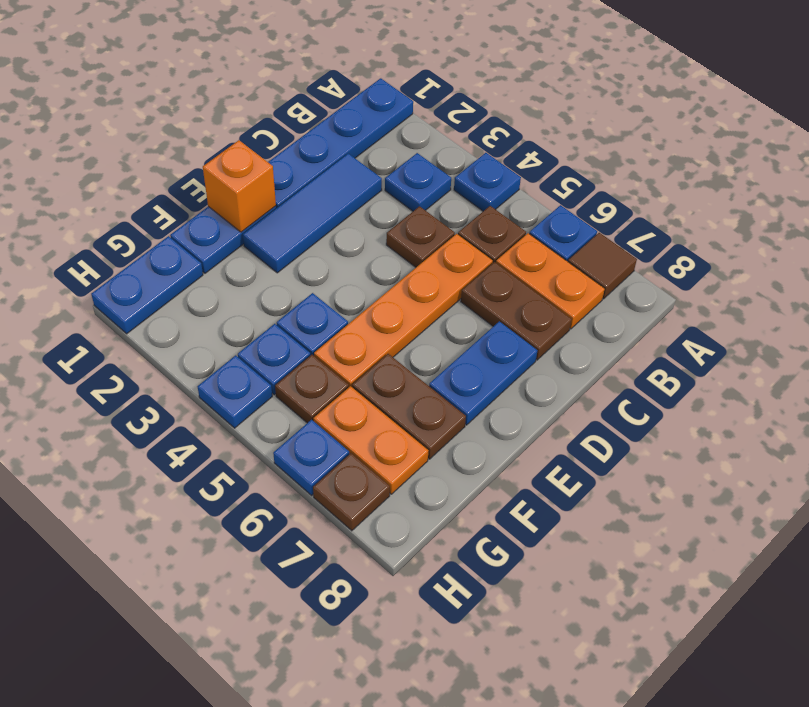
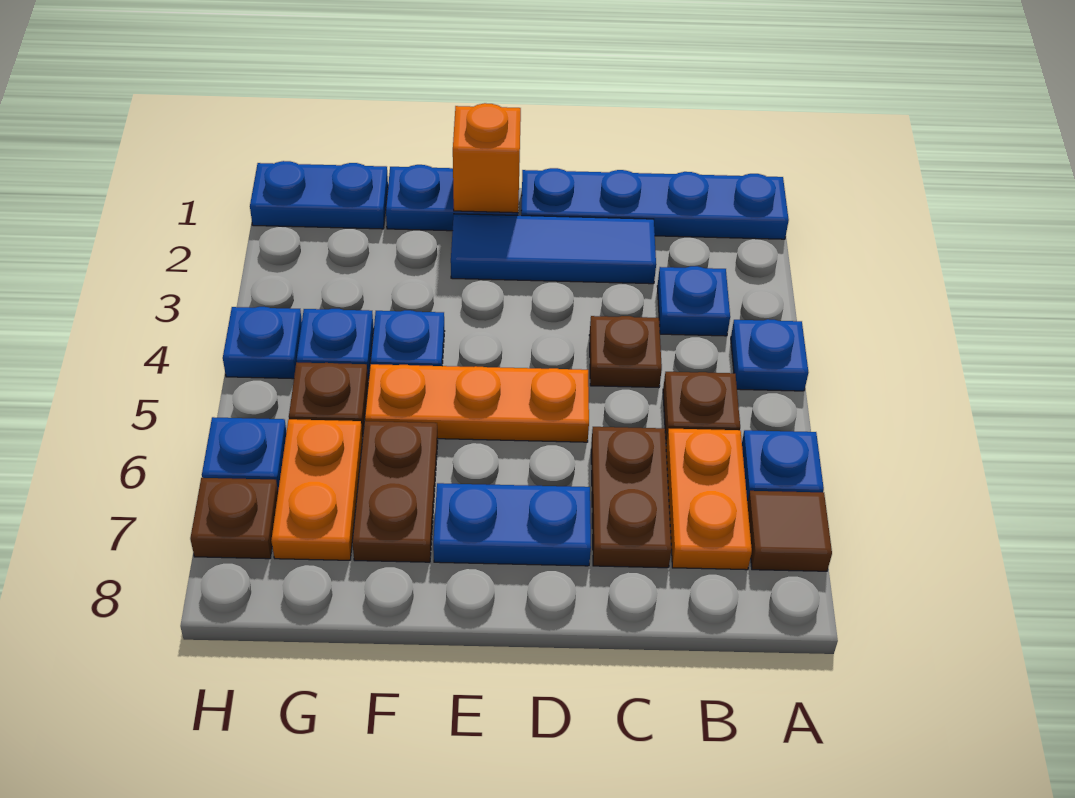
orange plate C5:F5 level 1 -> orange plate D5:F5 level 1

